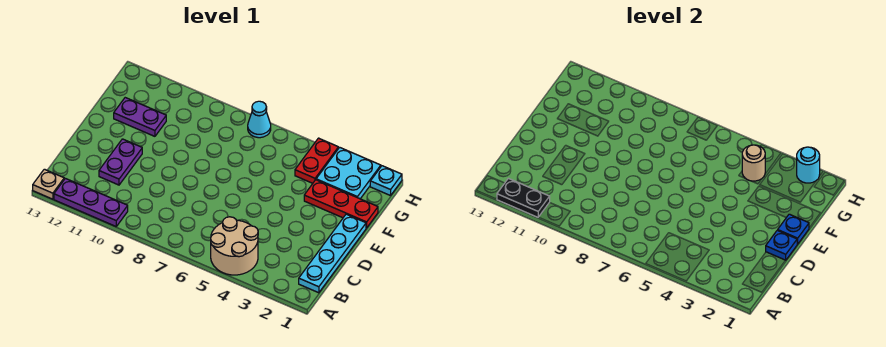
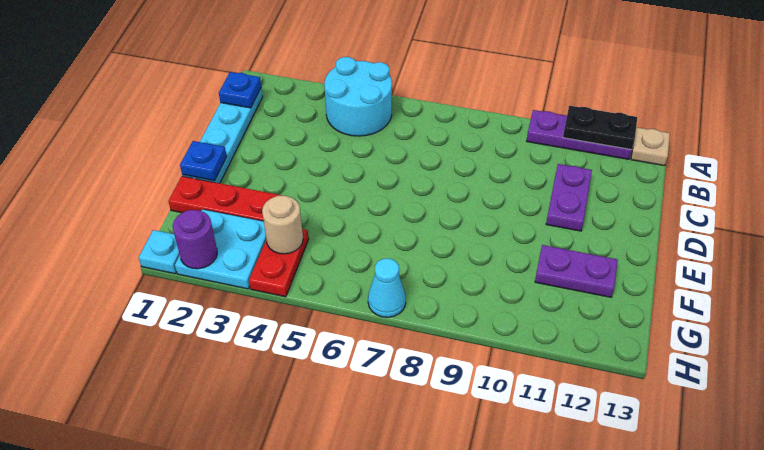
tan round brick A4:B5 level 1 -> cyan round brick A4:B5 level 1
blue plate D1 level 2 -> blue plate B1 level 2
cyan round brick H2 level 2 -> purple round brick H2 level 2

